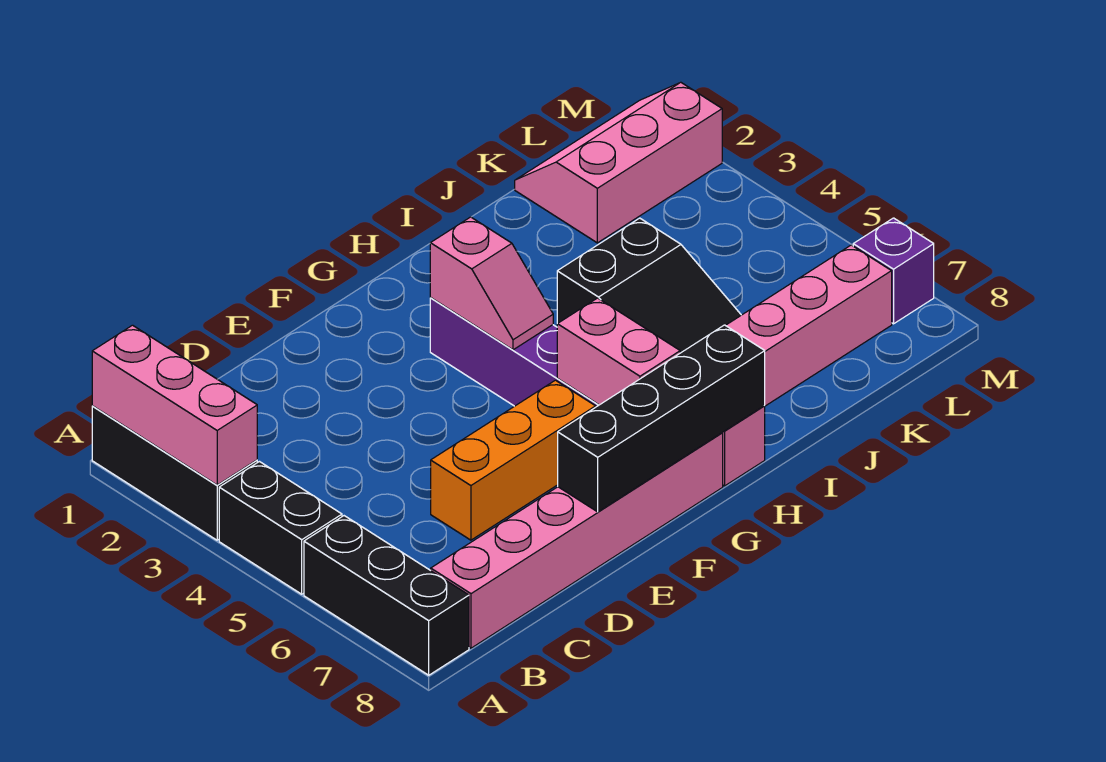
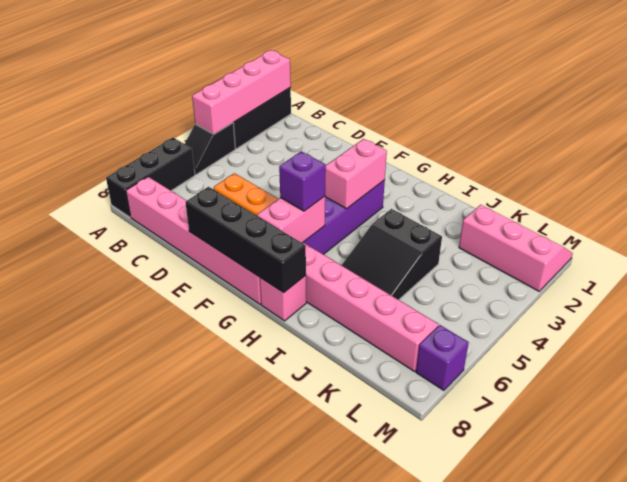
pink brick A1:A3 level 2 -> pink brick A1:A4 level 2
black brick A4:A5 level 1 -> black slope A4:A5 level 1 top 4
pink slope G3:G4 level 2 top 3 -> pink brick G3:G4 level 2
none -> purple brick G6 level 3

